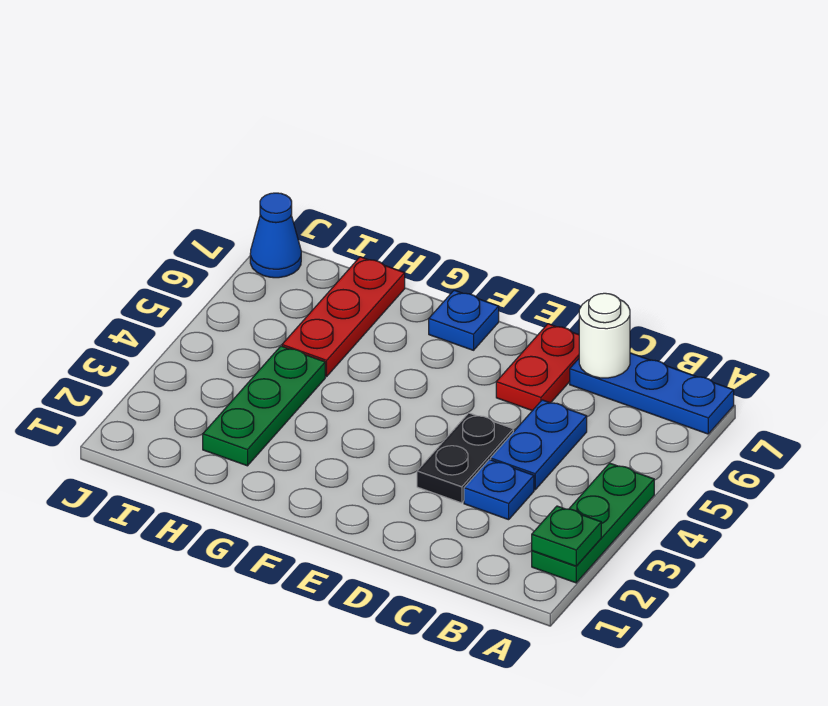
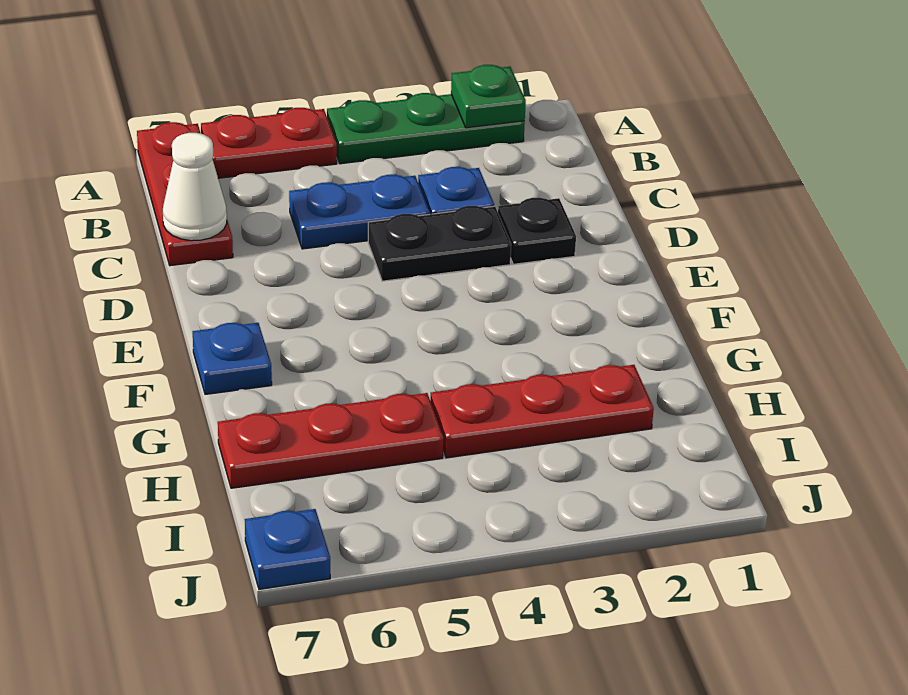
blue plate A7:C7 level 1 -> red plate A7:C7 level 1
white round brick C7 level 2 -> white cone C7 level 2
none -> black plate D2 level 1
red plate D6:D7 level 1 -> red plate A5:A6 level 1
green plate H2:H4 level 1 -> red plate H2:H4 level 1
blue cone J7 level 1 -> blue plate J7 level 1

